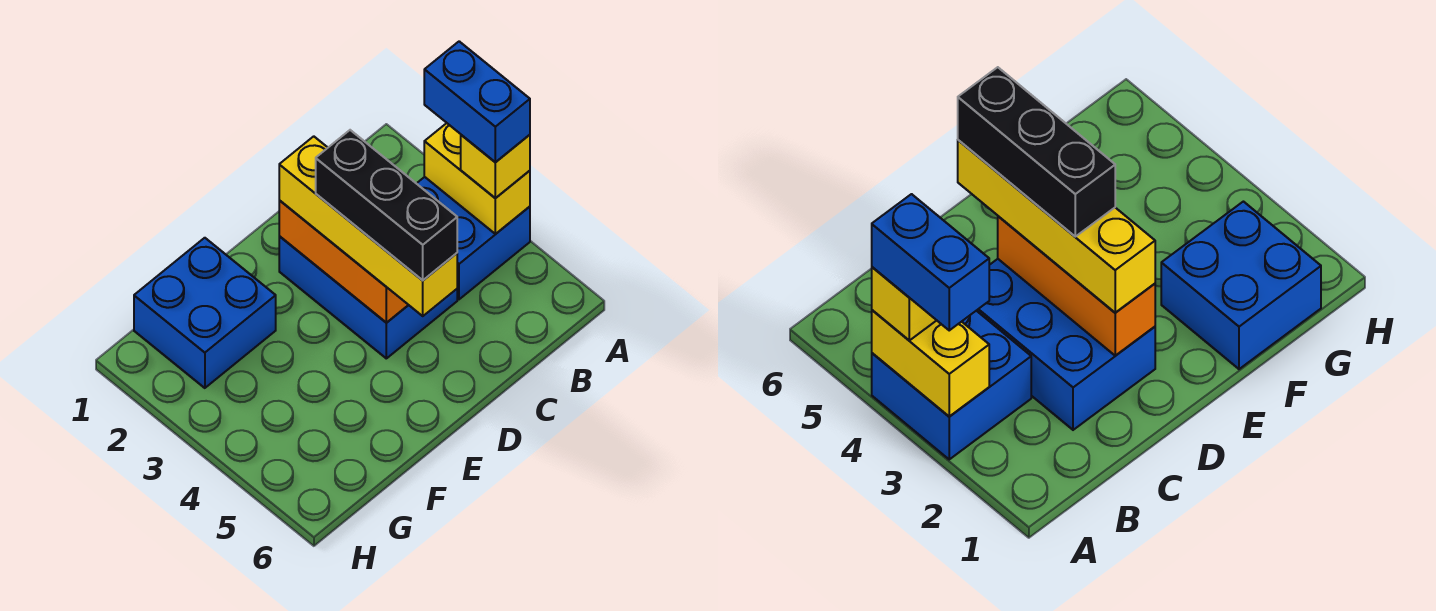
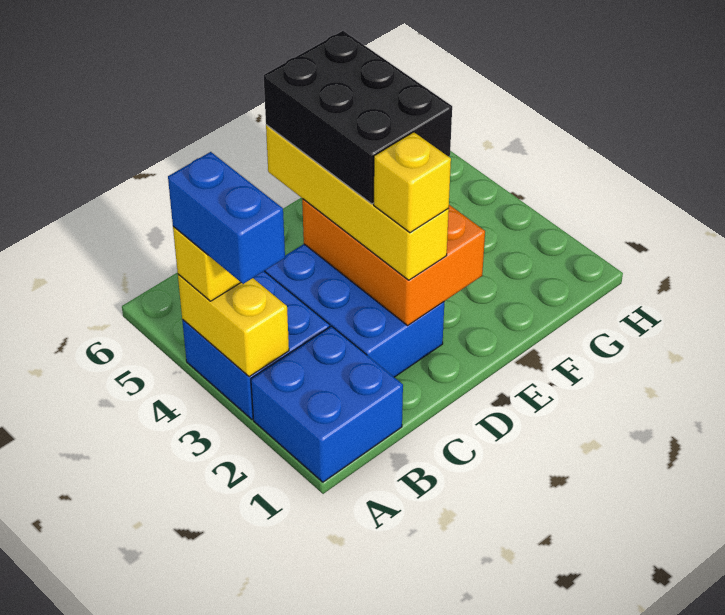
orange brick D2:D4 level 2 -> orange brick D2:E4 level 2
none -> yellow brick D2 level 4
black brick D3:D5 level 4 -> black brick D3:E5 level 4
blue brick F1:G2 level 1 -> blue brick A1:B2 level 1

